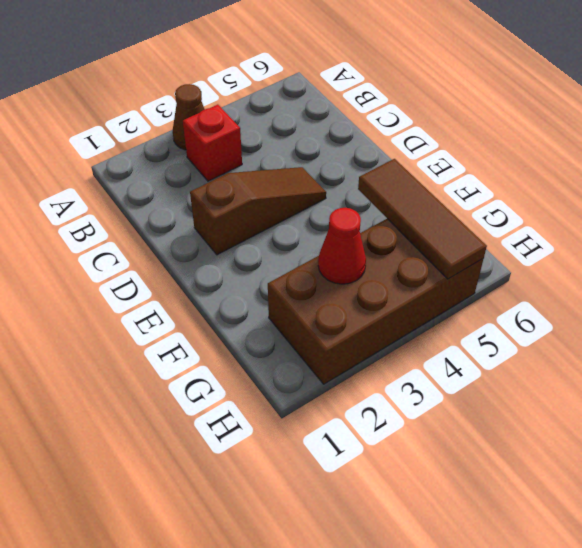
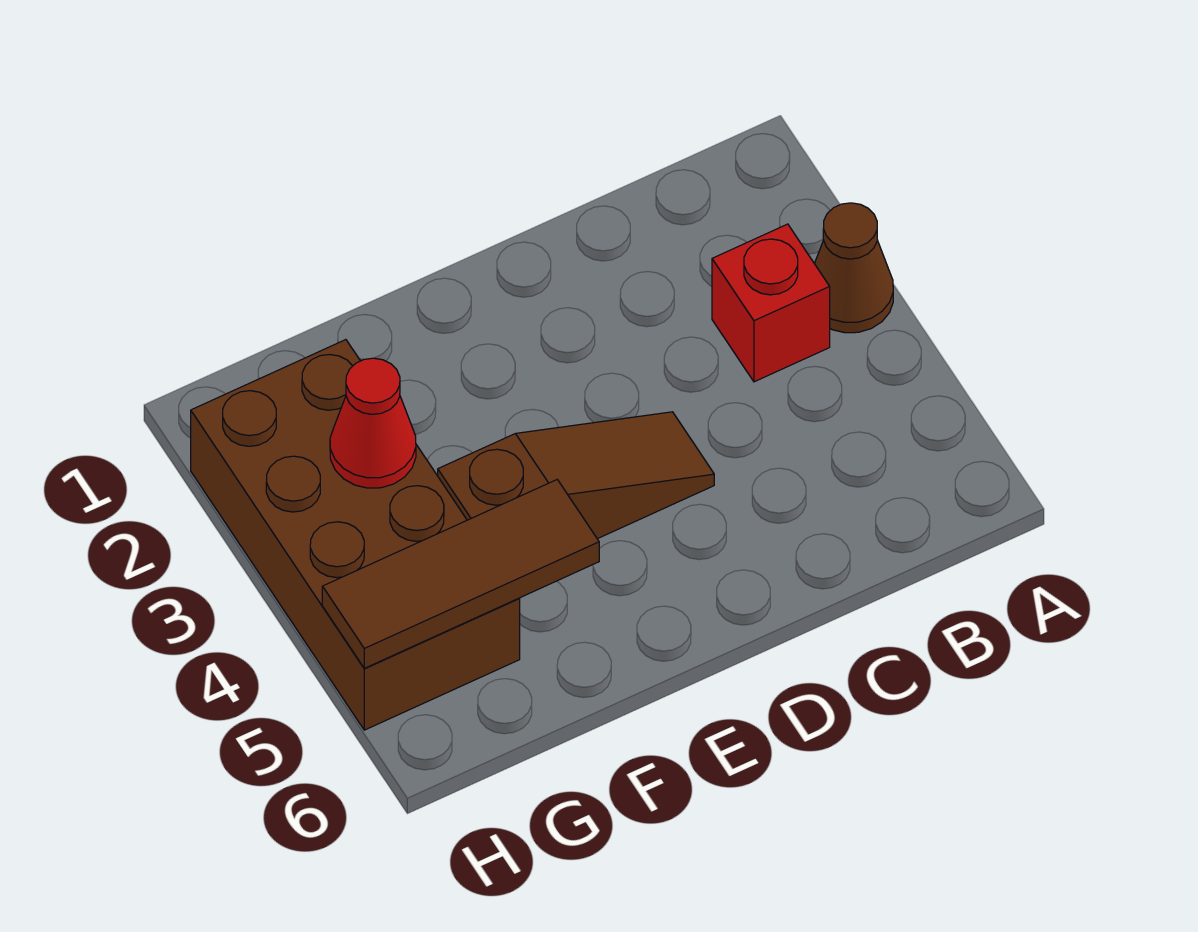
brown slope D2:D4 level 1 top 2 -> brown slope D4:F4 level 1 top F

